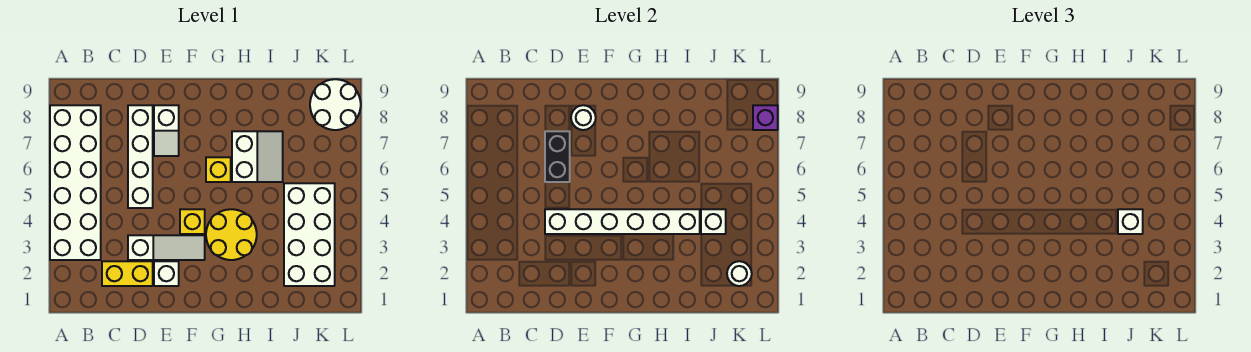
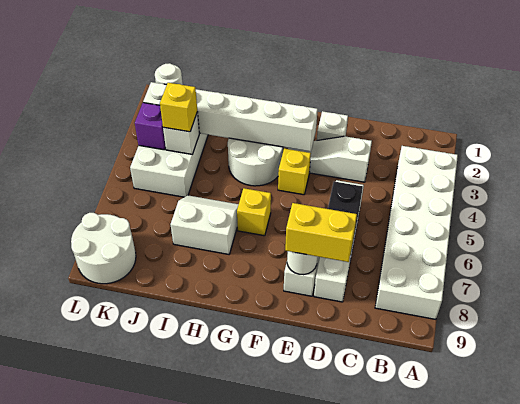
yellow brick C2:D2 level 1 -> yellow brick D8:E8 level 3
white brick D4:I4 level 2 -> white brick F3:K3 level 2
yellow round brick G3:H4 level 1 -> white round brick G3:H4 level 1
white slope H6:I7 level 1 top H -> white slope H6:I7 level 1 top 7
white brick J4 level 3 -> yellow brick J4 level 3
purple brick L8 level 2 -> purple brick K4 level 2

